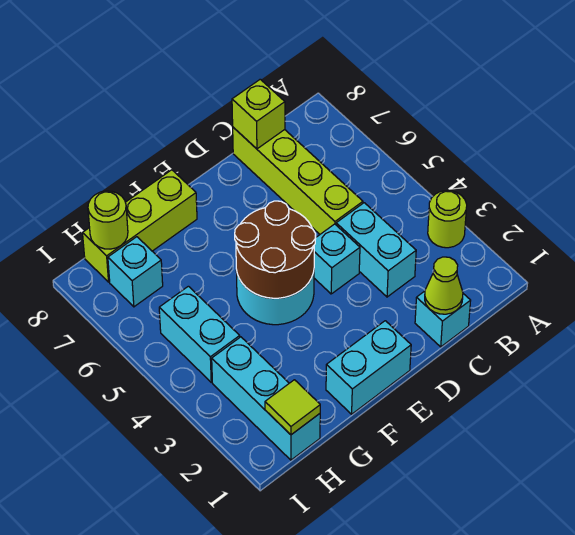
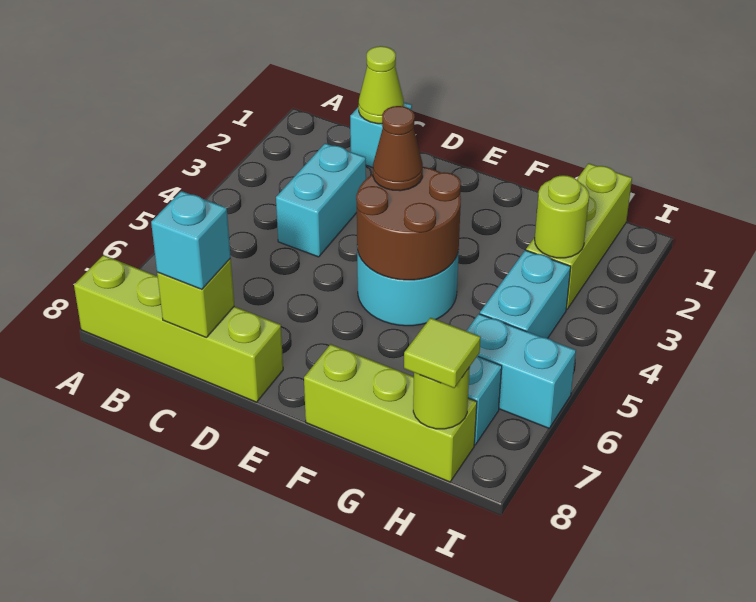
lime round brick A3 level 1 -> lime round brick H3 level 2
lime brick C5:C8 level 1 -> lime brick A8:D8 level 1
cyan brick D4 level 1 -> cyan brick C8 level 3
cyan brick E1:F1 level 1 -> cyan brick H6:I6 level 1
none -> brown cone E4 level 3
cyan brick H1:H3 level 1 -> lime brick H1:H3 level 1
lime tile H1 level 2 -> lime tile H8 level 3

